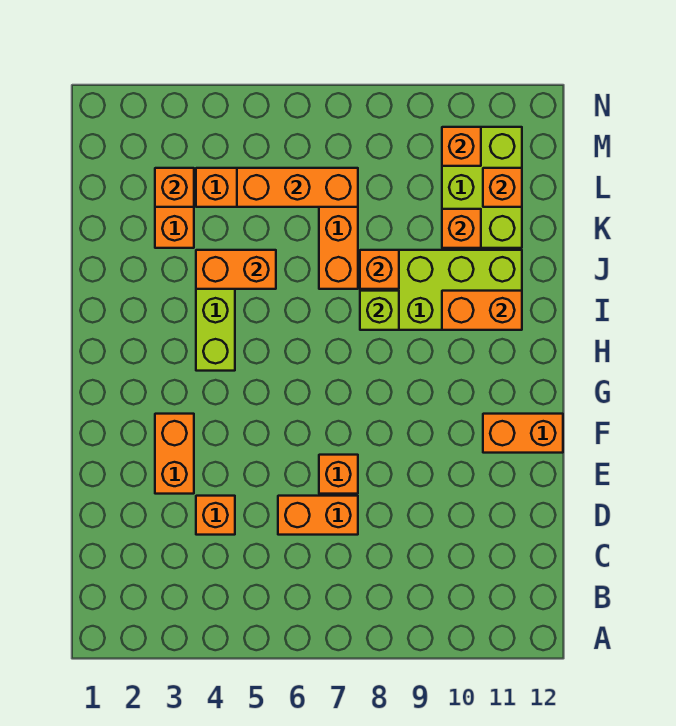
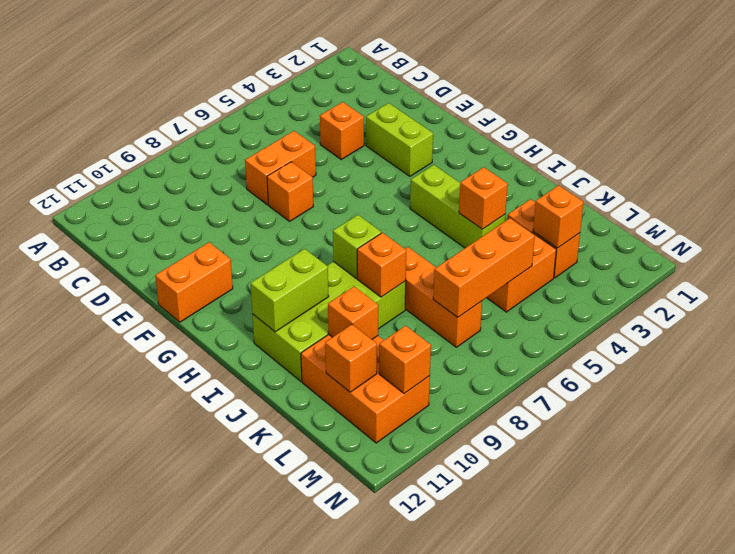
orange brick E3:F3 level 1 -> lime brick E3:F3 level 1
orange brick I10:I11 level 2 -> lime brick I10:I11 level 2
orange brick J4:J5 level 2 -> orange brick J4 level 2
lime brick K10:M11 level 1 -> orange brick K10:M11 level 1

